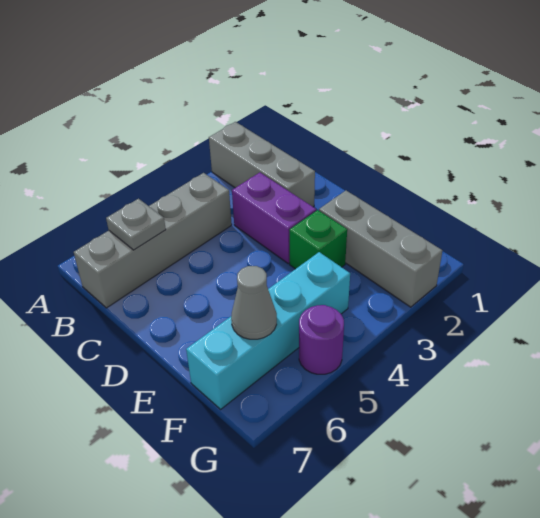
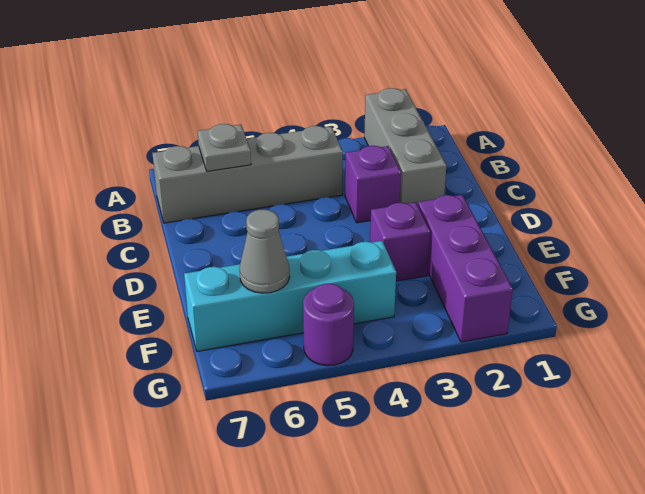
purple brick C3:D3 level 1 -> purple brick C3 level 1
grey brick E2:G2 level 1 -> purple brick E2:G2 level 1
green brick E3 level 1 -> purple brick E3 level 1

